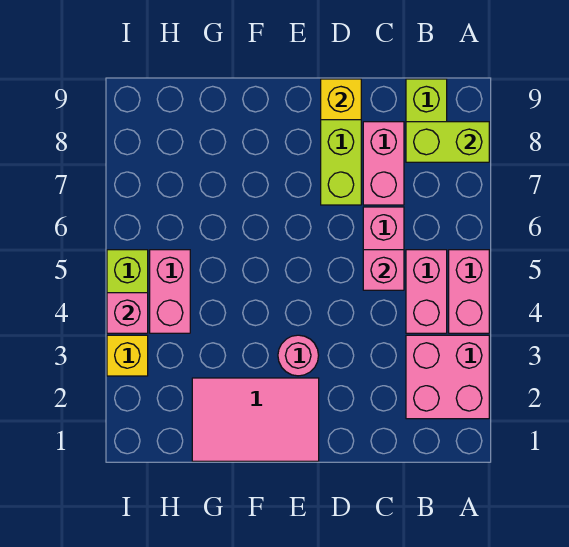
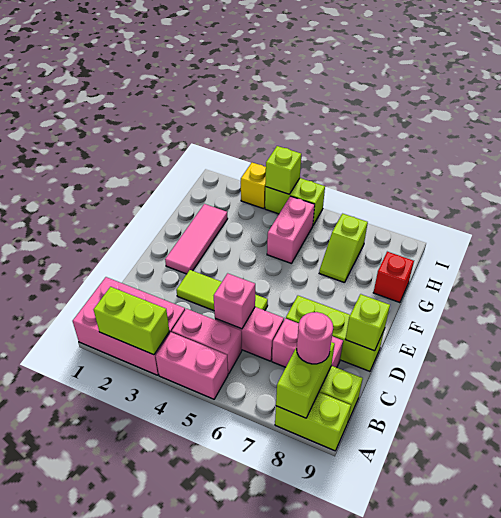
pink brick A2:B3 level 1 -> pink brick A1:B3 level 1
none -> lime brick A2:A3 level 2
none -> lime brick A8:A9 level 1
none -> lime tile D3:D5 level 1
yellow brick D9 level 2 -> lime brick D9 level 2
pink tile E1:G2 level 1 -> pink tile E2:G2 level 1
pink round brick E3 level 1 -> pink round brick B8 level 3
none -> lime slope G7:H7 level 1 top H
none -> red brick G9 level 1
pink brick H4:H5 level 1 -> pink brick G5:H5 level 1
pink brick I4 level 2 -> lime brick I4 level 2

